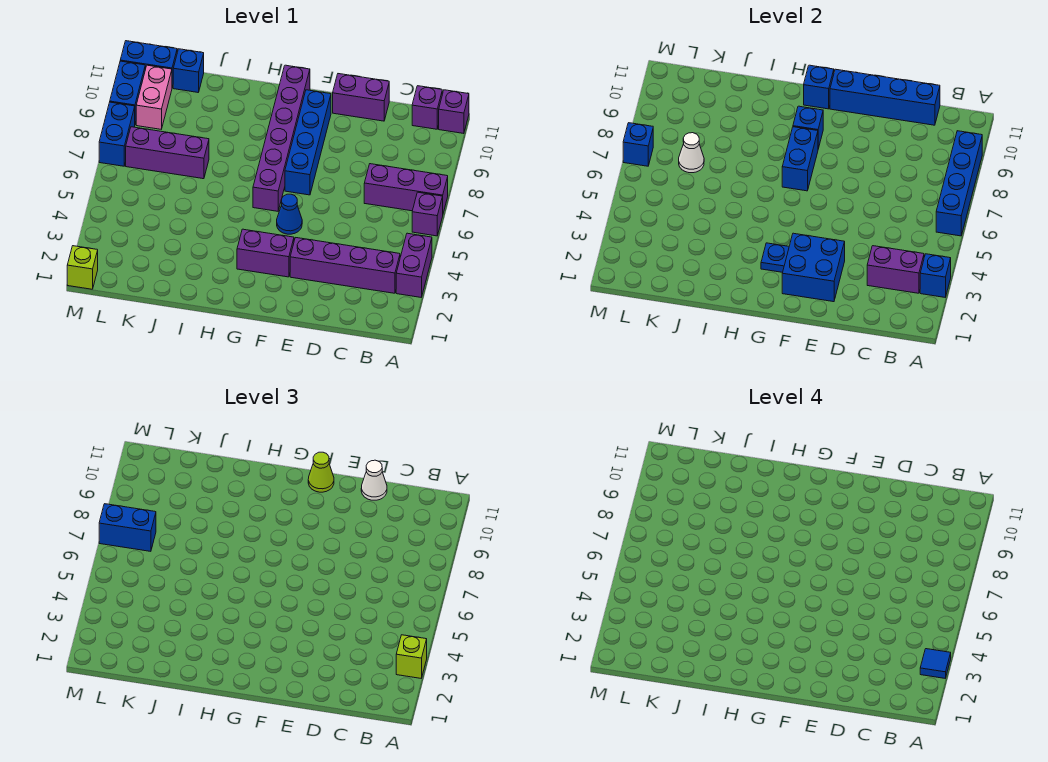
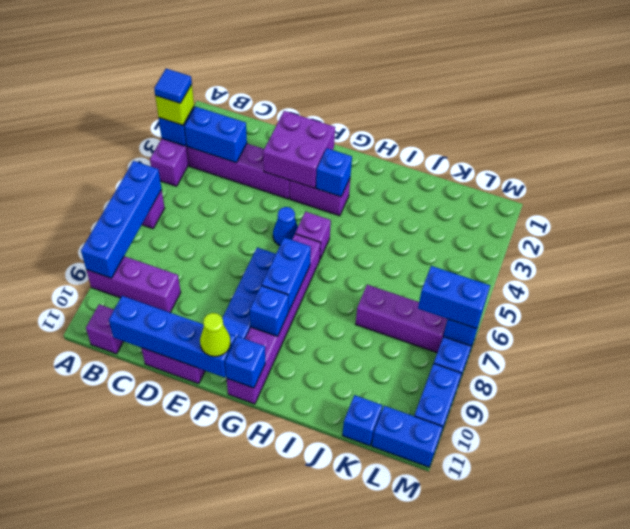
purple brick A7:C7 level 1 -> purple brick A9:C9 level 1
purple brick A11 level 1 -> purple brick G5 level 1
purple brick B3:C3 level 2 -> blue brick B3:C3 level 2
white cone D11 level 3 -> none
blue brick E2:F3 level 2 -> purple brick E2:F3 level 2
blue plate G3 level 2 -> blue brick G3 level 2
white cone K7 level 2 -> none
pink brick L9:L10 level 1 -> none
lime brick M1 level 1 -> none

